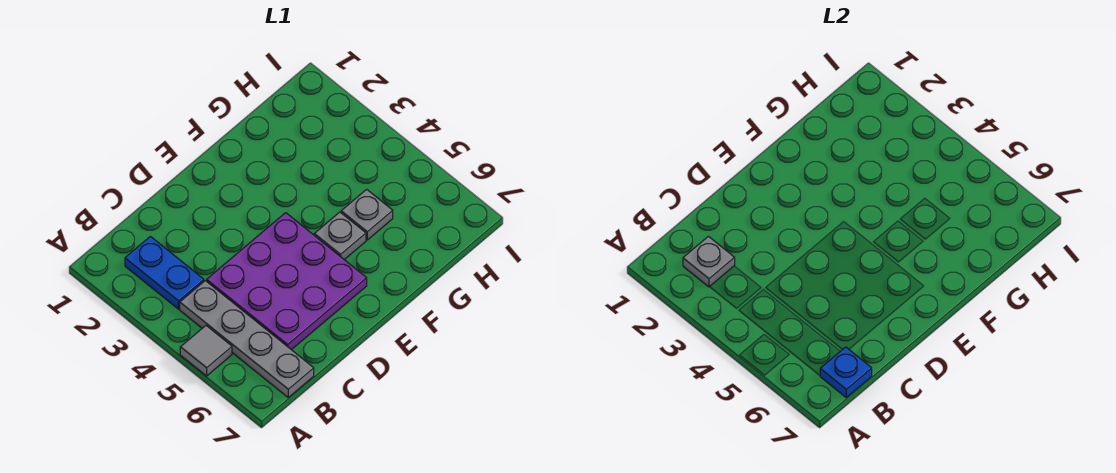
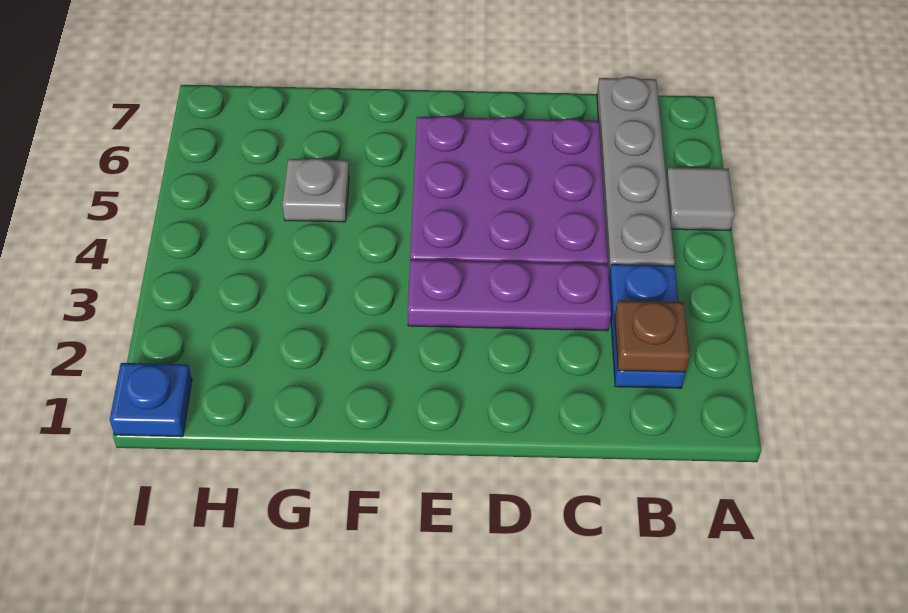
grey plate B2 level 2 -> brown plate B2 level 2
blue plate B7 level 2 -> blue plate I1 level 1
none -> purple plate C3:E3 level 1
grey plate F5 level 1 -> none

